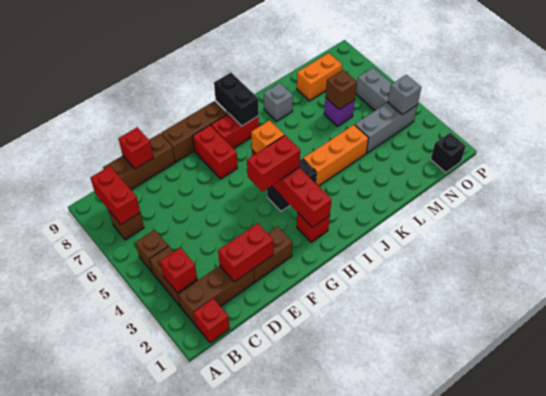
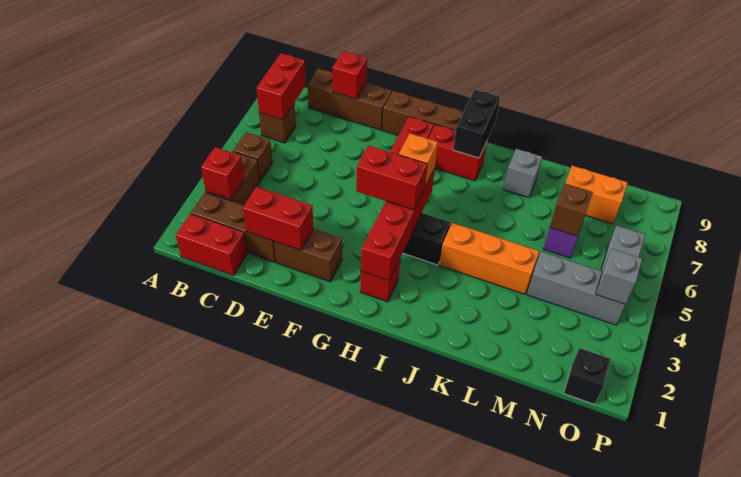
red brick B1 level 1 -> red brick B1:C1 level 1

